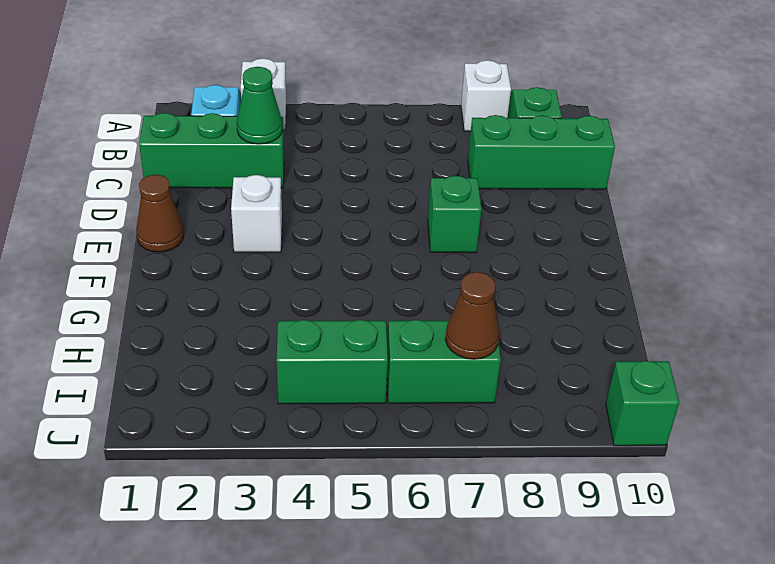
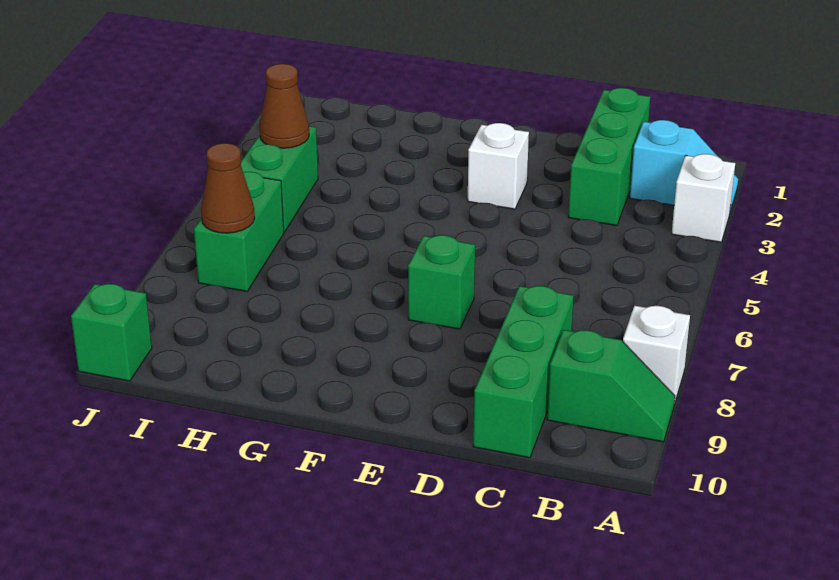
green cone C3 level 2 -> none
brown cone E1 level 1 -> brown cone I4 level 2

